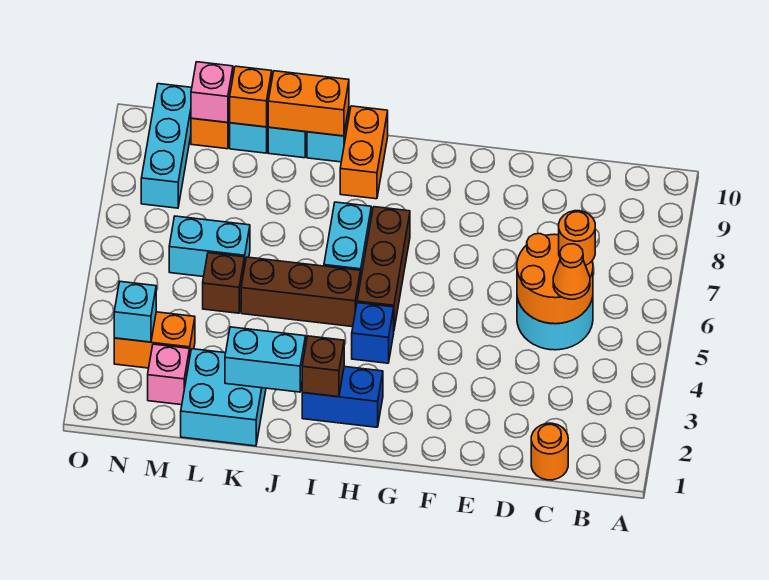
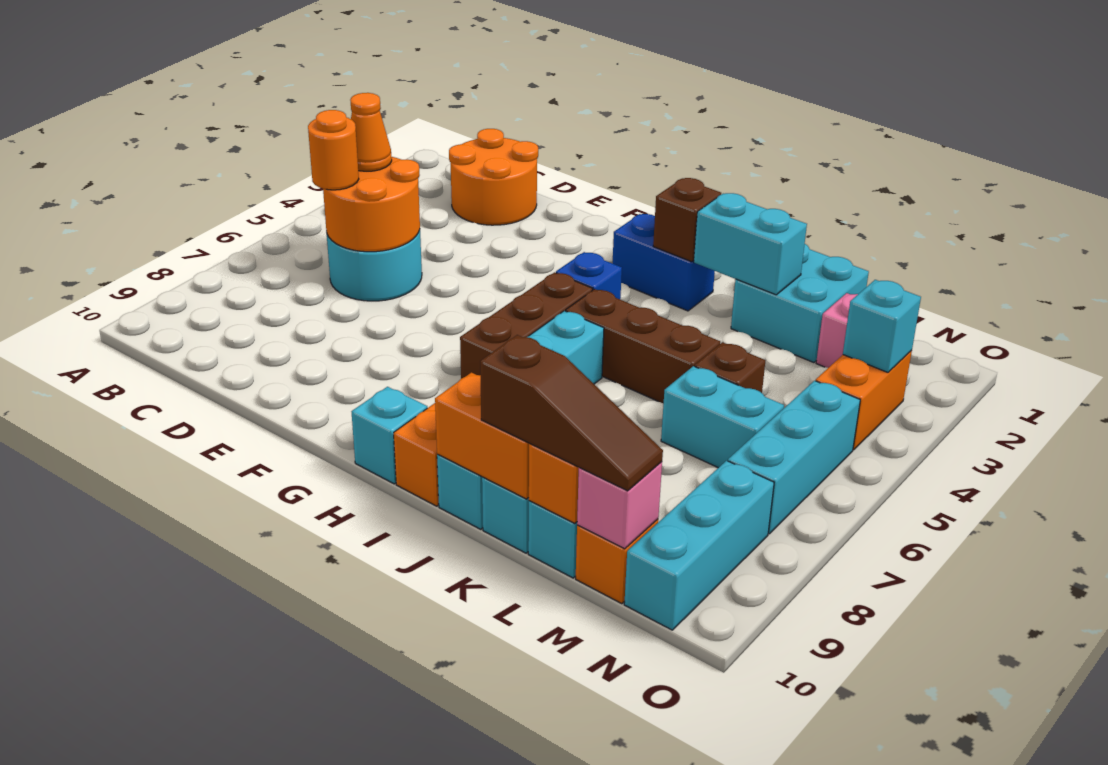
orange round brick C1 level 1 -> orange round brick C1:D2 level 1
none -> cyan brick H10 level 1
none -> brown slope K10:M10 level 3 top K
orange brick M3:N3 level 1 -> orange brick N3:N4 level 1
none -> cyan brick N5:N7 level 1

